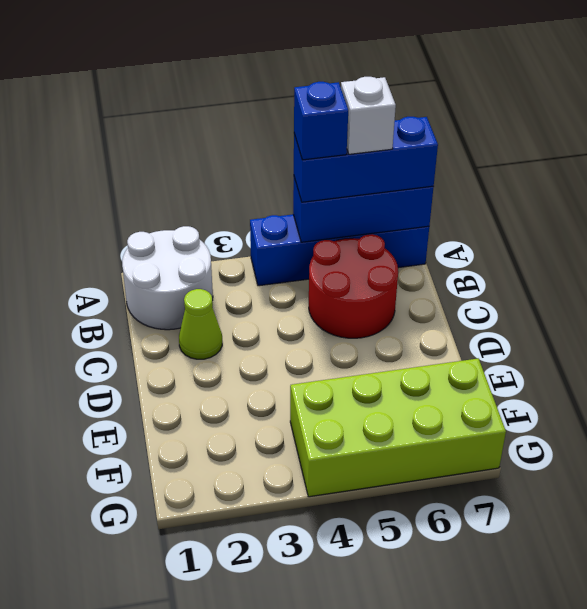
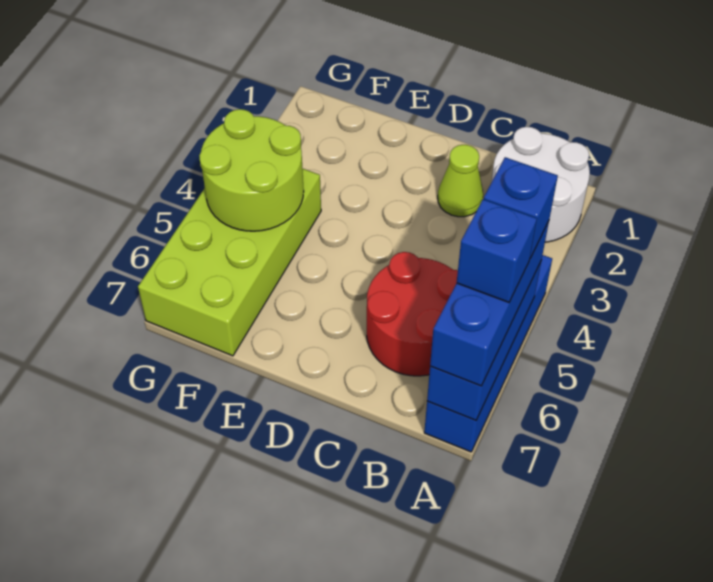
white brick A6 level 4 -> blue brick A6 level 4
none -> lime round brick F4:G5 level 2

